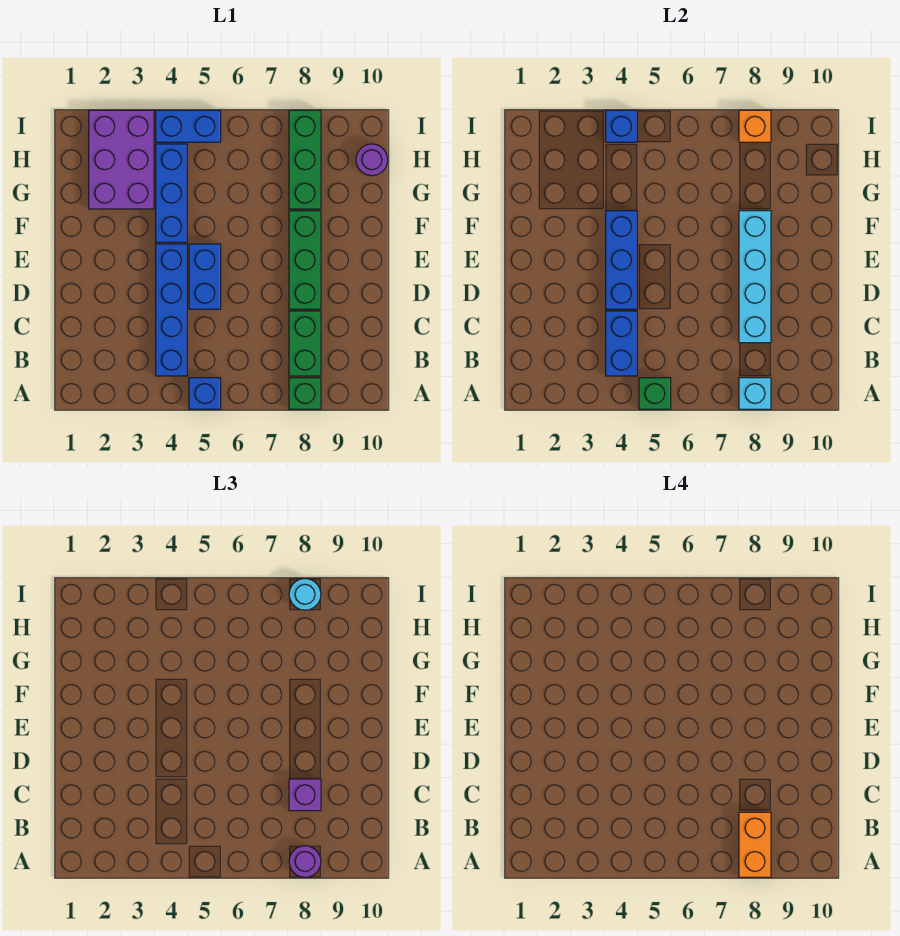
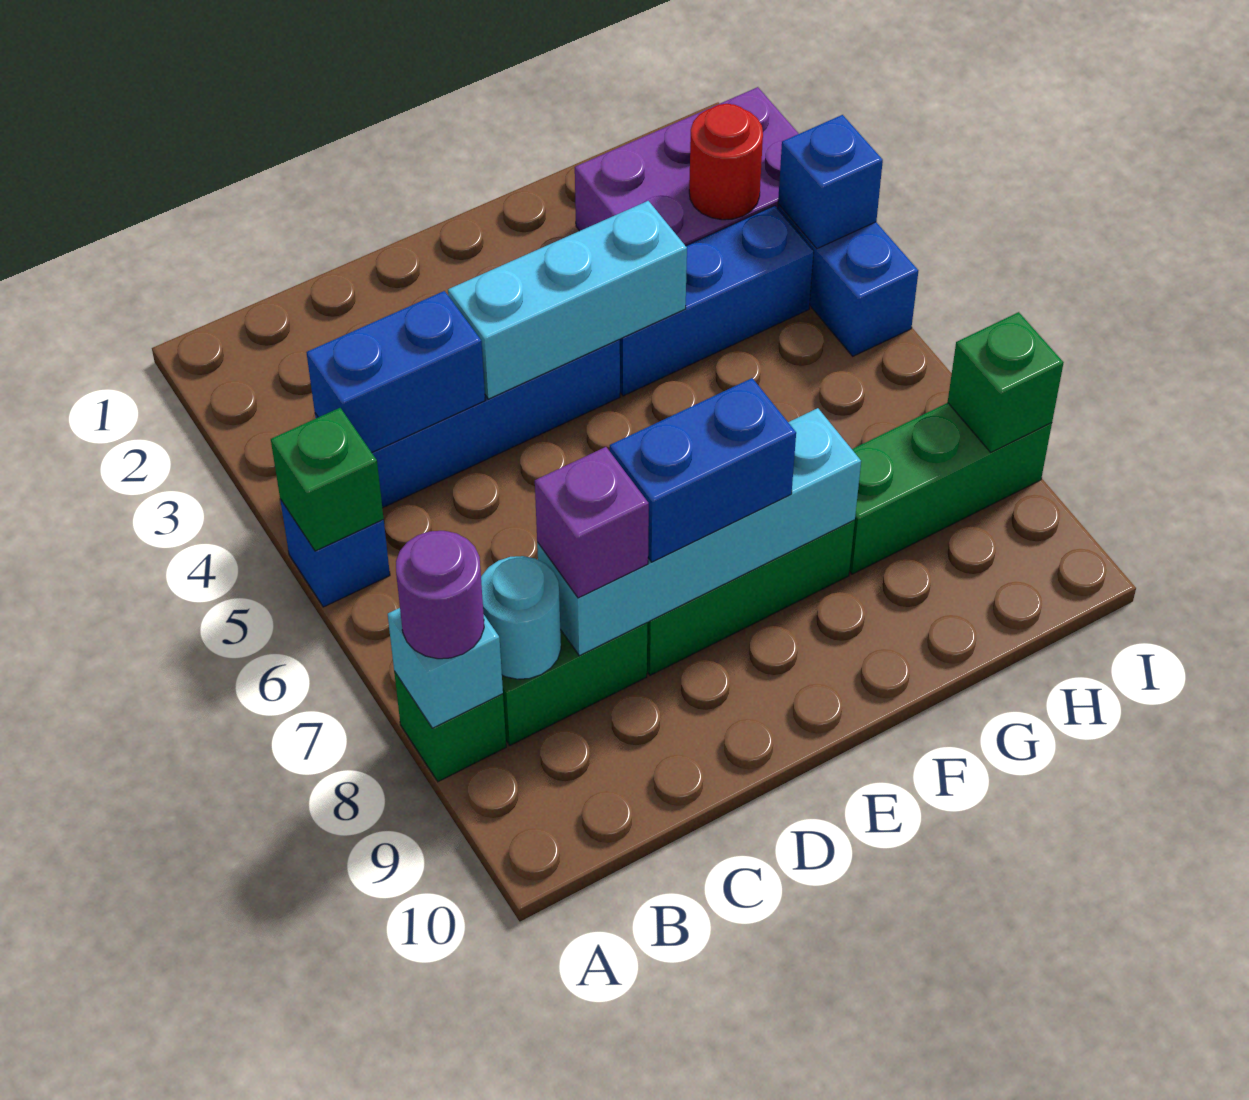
orange brick A8:B8 level 4 -> none
blue brick D4:F4 level 2 -> cyan brick D4:F4 level 2
blue brick D5:E5 level 1 -> blue brick D8:E8 level 3
none -> red round brick H3 level 2
purple round brick H10 level 1 -> none
orange brick I8 level 2 -> green brick I8 level 2
cyan round brick I8 level 3 -> cyan round brick B8 level 2

